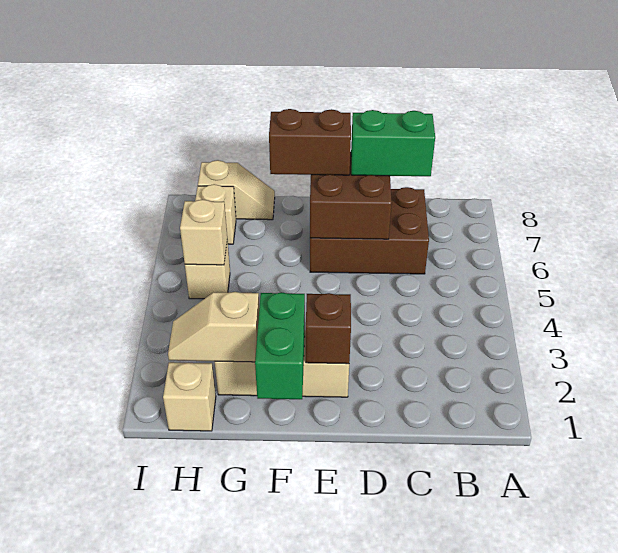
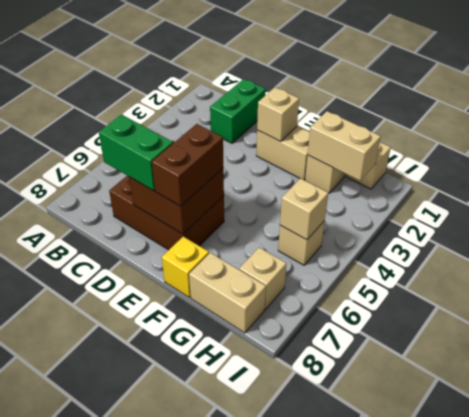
brown brick E2 level 2 -> tan brick E2 level 2
brown brick E7:F7 level 3 -> brown brick E6:E7 level 3
green brick F1:F2 level 2 -> green brick C1:C2 level 1
none -> yellow brick F8 level 1
tan slope G2:H2 level 2 top G -> tan brick G2:H2 level 2
tan slope G8:H8 level 1 top H -> tan brick G8:H8 level 1

